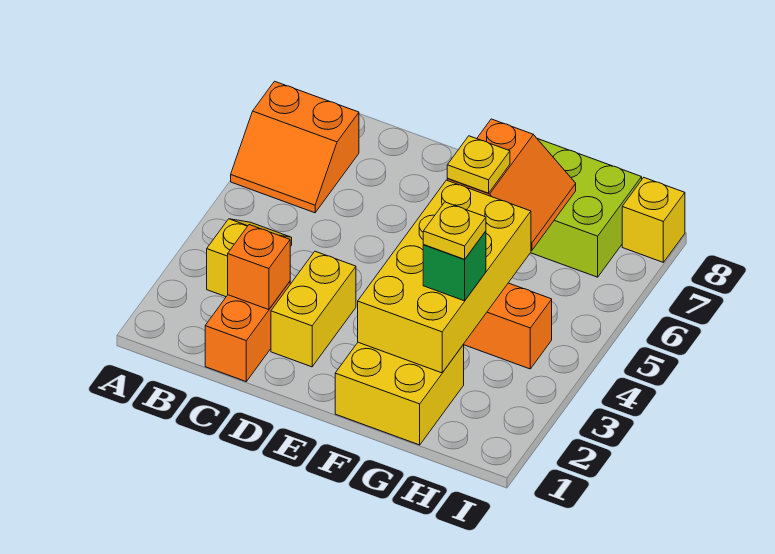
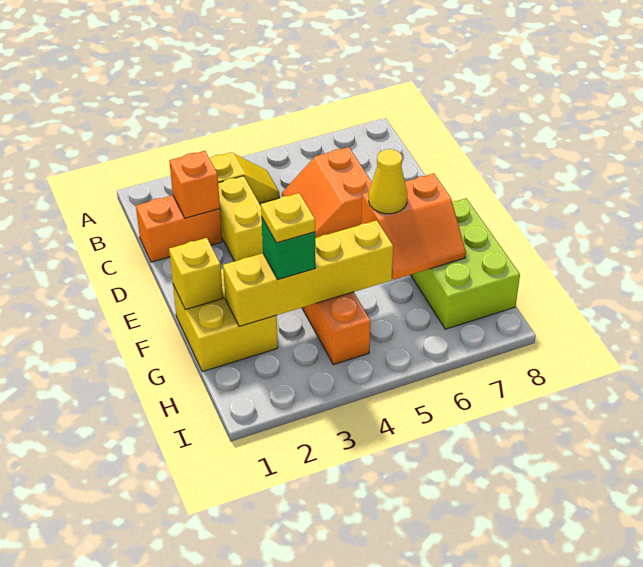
orange slope A6:B7 level 1 top 7 -> orange slope C5:D6 level 1 top 6
yellow brick D2:D3 level 1 -> yellow brick C3:D3 level 1
yellow brick F2:G5 level 2 -> yellow brick G2:G5 level 2
yellow plate F6 level 3 -> yellow cone F6 level 3
yellow brick I8 level 1 -> yellow brick F1 level 2

